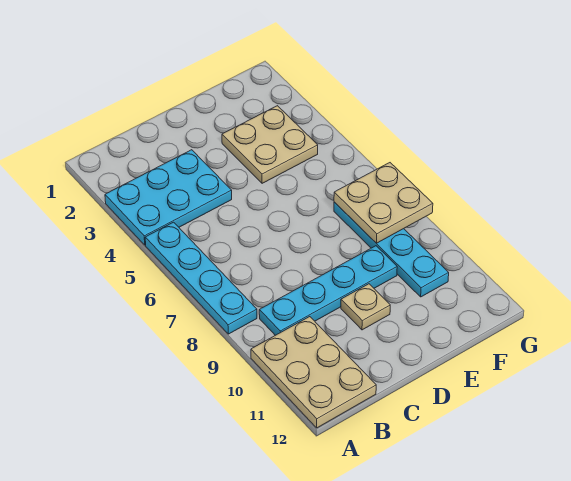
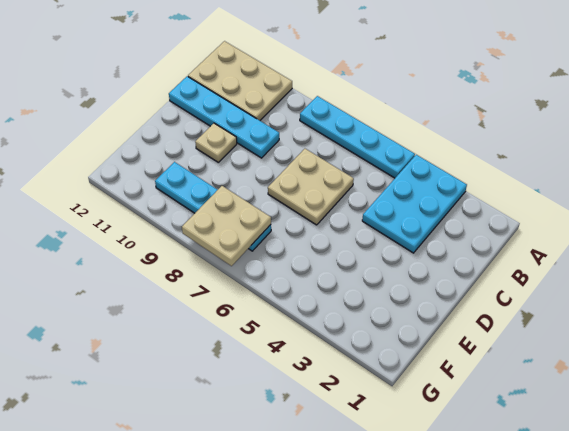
cyan plate B9:E9 level 1 -> cyan plate C9:C12 level 1
tan plate E3:F4 level 1 -> tan plate C6:D7 level 1

